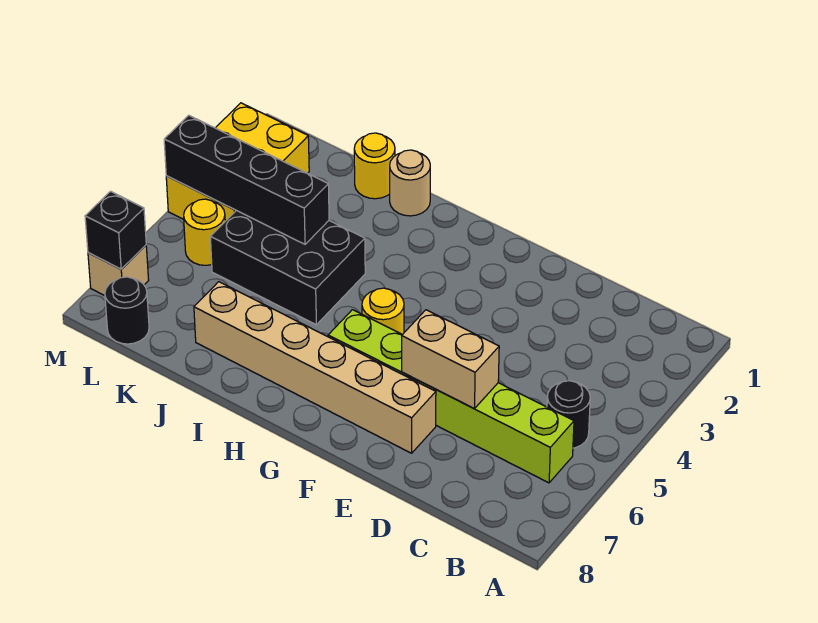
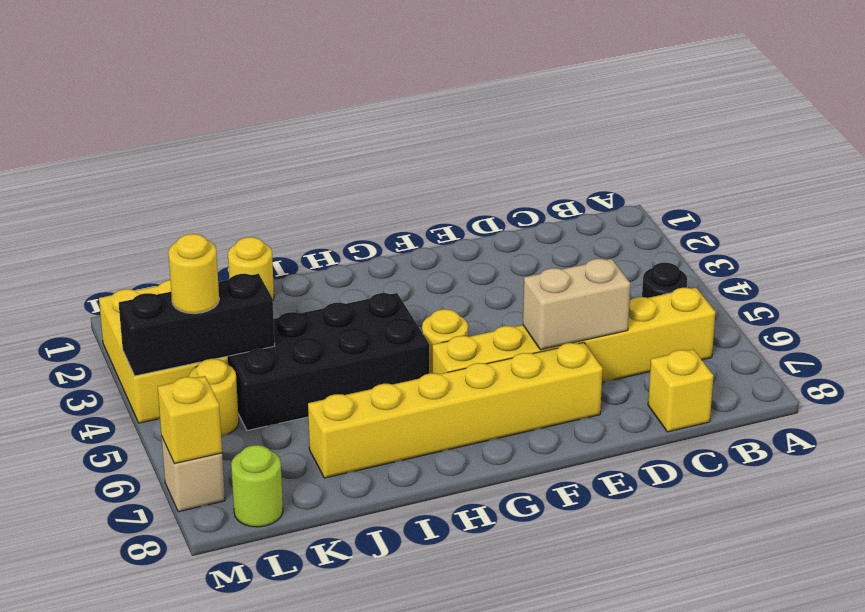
lime brick B6:G6 level 1 -> yellow brick B6:G6 level 1
none -> yellow brick C8 level 1
tan brick E7:J7 level 1 -> yellow brick E7:J7 level 1
tan round brick I1 level 1 -> none
black brick I4:K5 level 1 -> black brick H4:K5 level 1
black brick J4:M4 level 2 -> black brick K4:M4 level 2
none -> yellow round brick L4 level 3
black round brick L8 level 1 -> lime round brick L8 level 1
black brick M7 level 2 -> yellow brick M7 level 2

